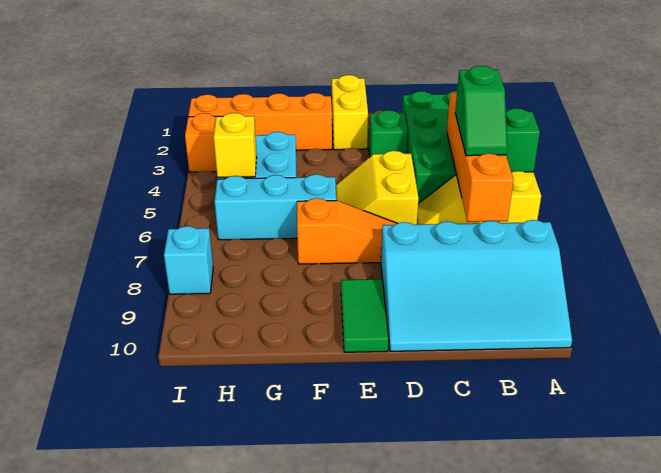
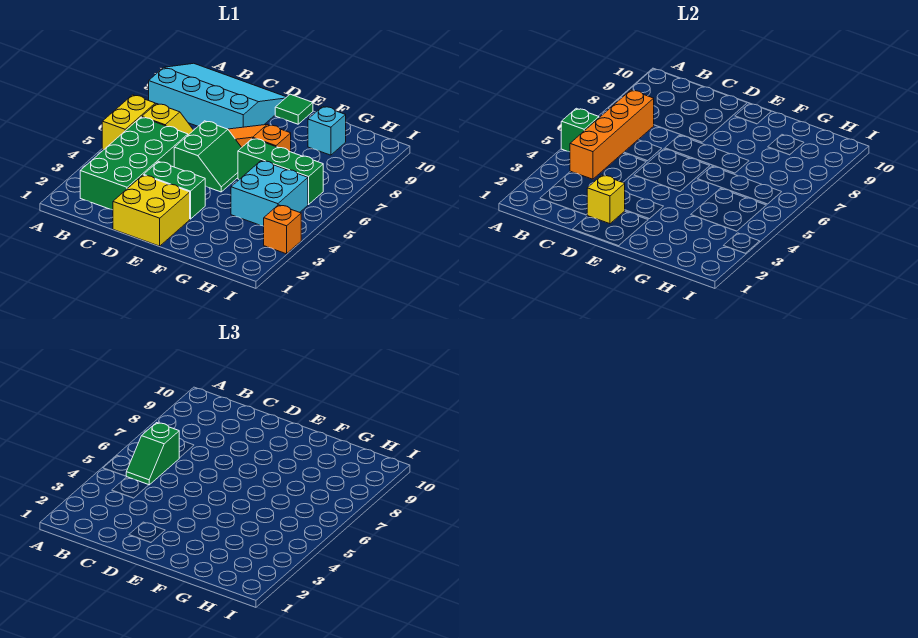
green slope B5:B6 level 3 top 5 -> green slope B5:B6 level 3 top 6
green brick D3 level 1 -> green brick D3:E3 level 1
yellow slope D5:E6 level 1 top D -> green slope D5:E6 level 1 top D
yellow brick E1:E2 level 1 -> yellow brick D1:E2 level 1
green tile E9:E10 level 1 -> green tile E10 level 1
orange brick F2:I2 level 1 -> none
cyan brick F6:H6 level 1 -> green brick F6:H6 level 1
yellow brick H5 level 2 -> yellow brick D2 level 2
cyan brick I8 level 1 -> cyan brick G9 level 1

